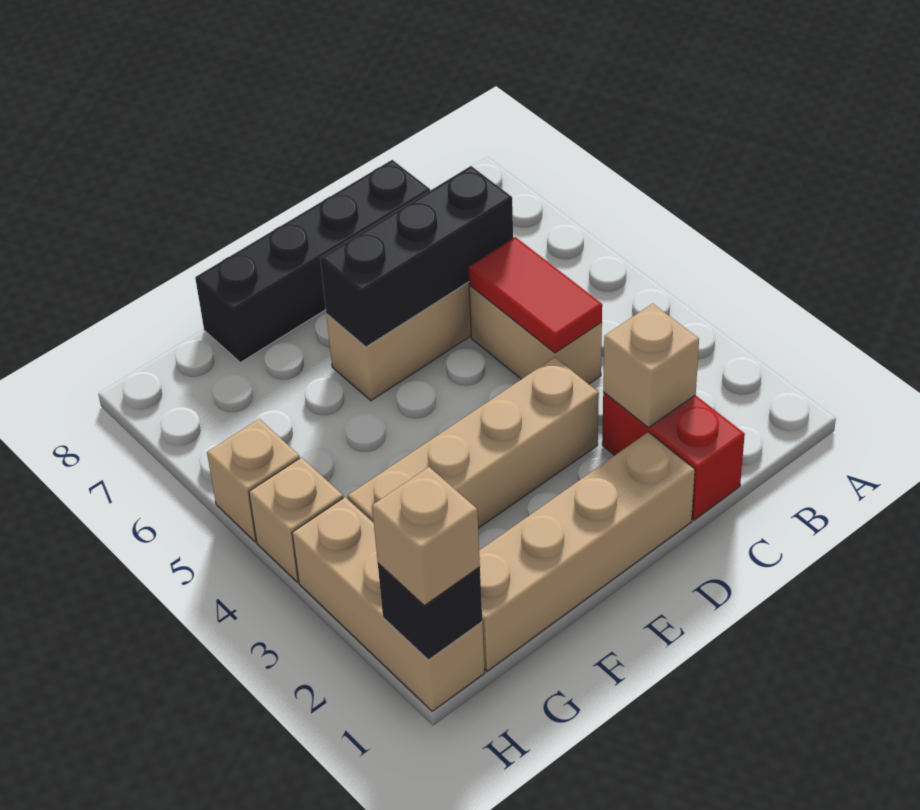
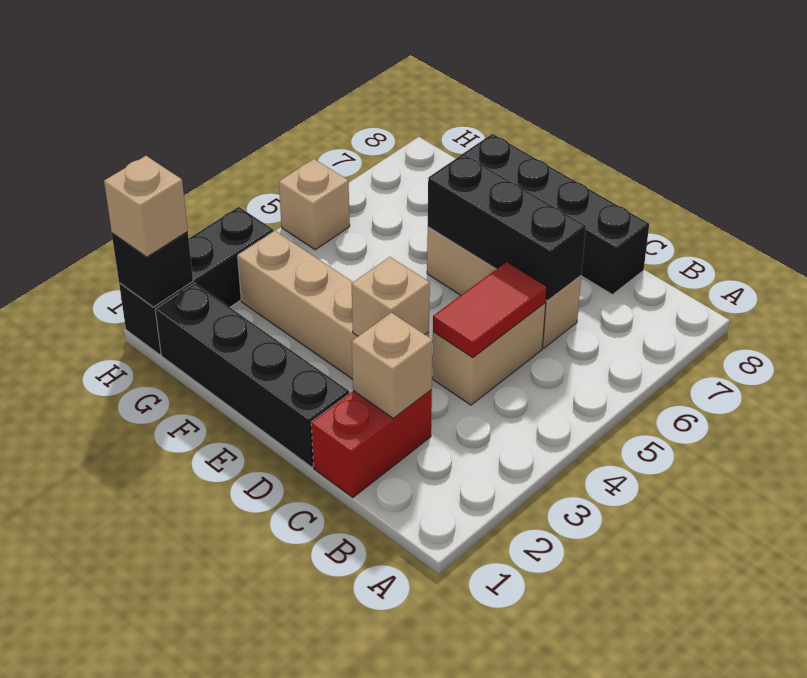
tan brick D1:G1 level 1 -> black brick D1:G1 level 1
tan brick H1:H3 level 1 -> black brick H1:H3 level 1
tan brick H4 level 1 -> tan brick D3 level 2

